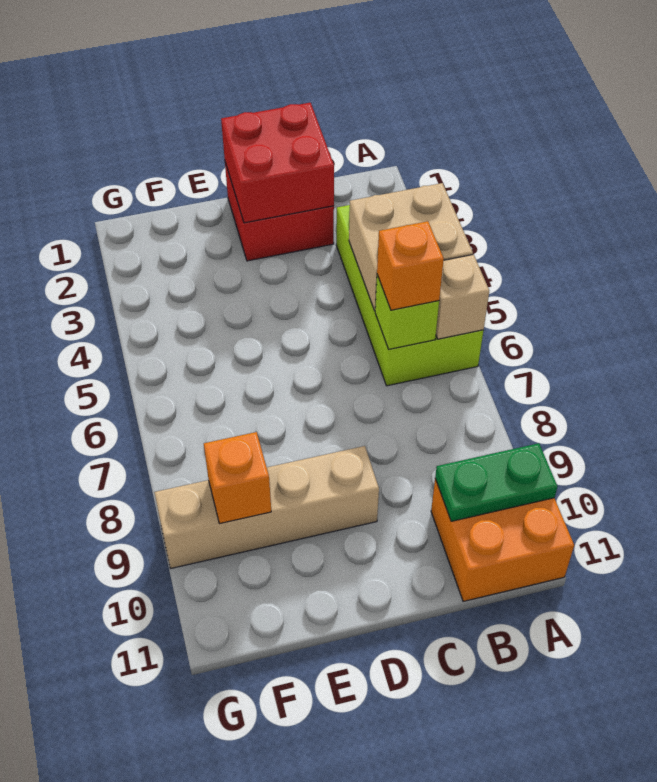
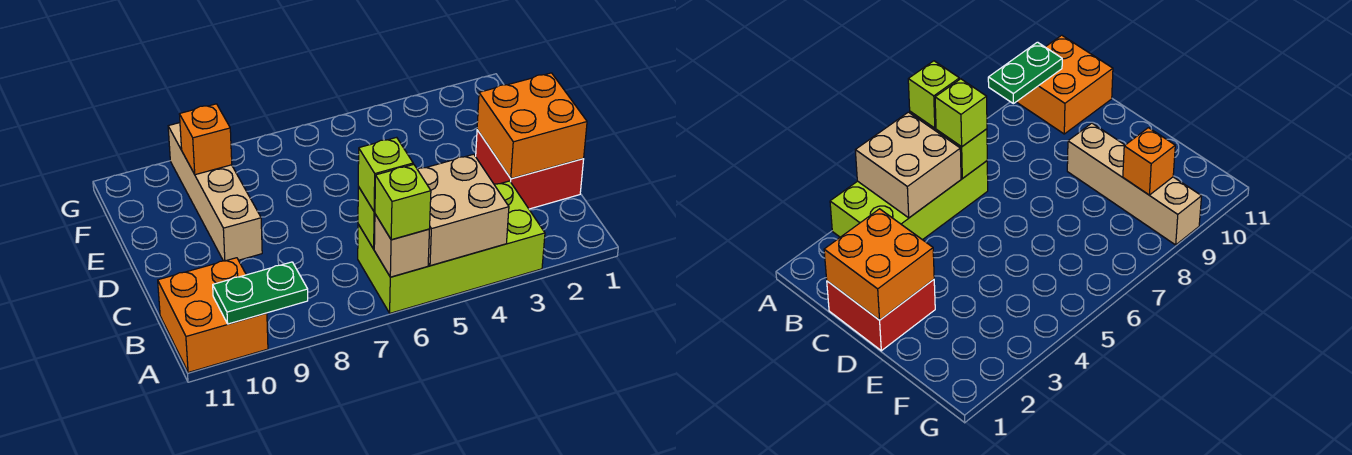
none -> lime brick A6 level 3
green plate A10:B10 level 2 -> green plate A9:A10 level 2
orange brick B6 level 3 -> lime brick B6 level 3
red brick C1:D2 level 2 -> orange brick C1:D2 level 2

